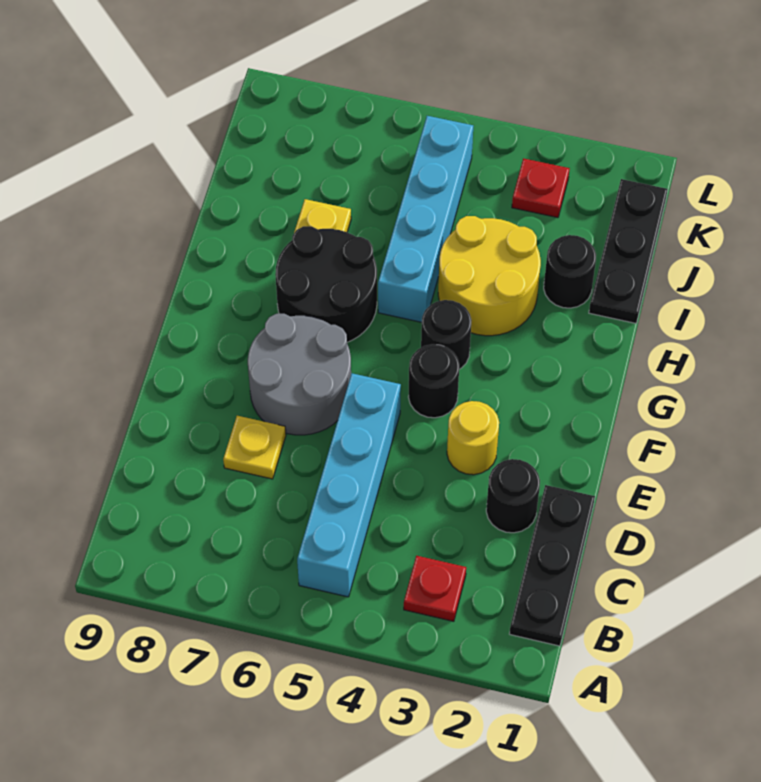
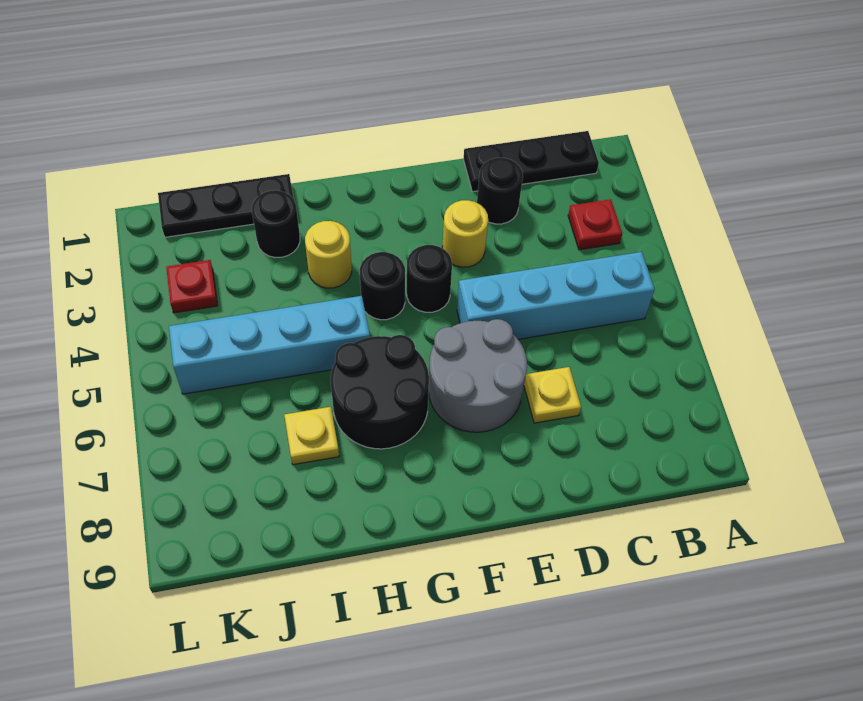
yellow round brick H3:I4 level 1 -> yellow round brick H3 level 1

